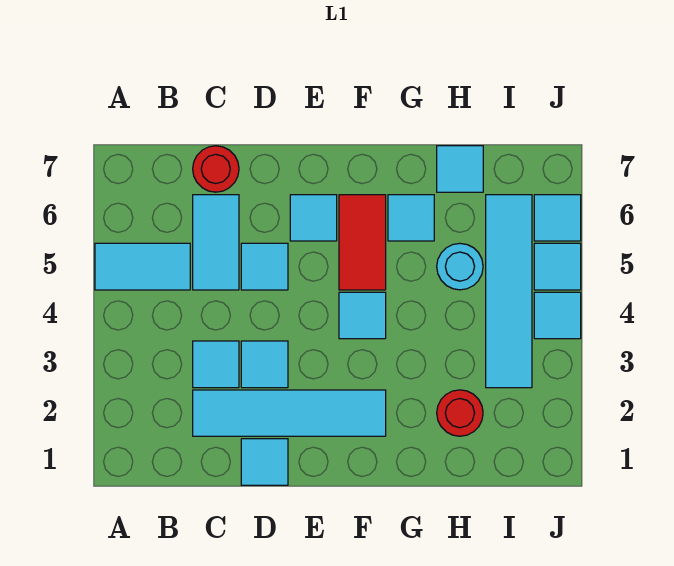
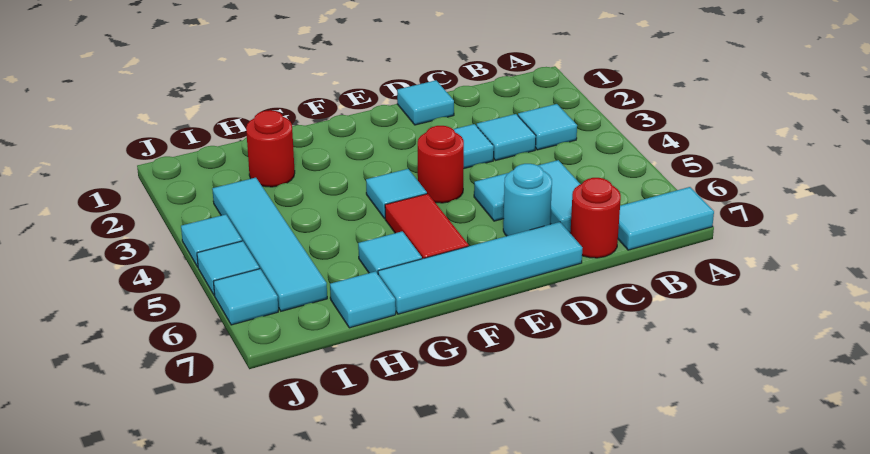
cyan tile A5:B5 level 1 -> cyan tile A7:B7 level 1
cyan tile C2:F2 level 1 -> cyan tile D7:G7 level 1
none -> red round brick E4 level 1
cyan tile E6 level 1 -> cyan tile B3 level 1
cyan round brick H5 level 1 -> cyan round brick D6 level 1

